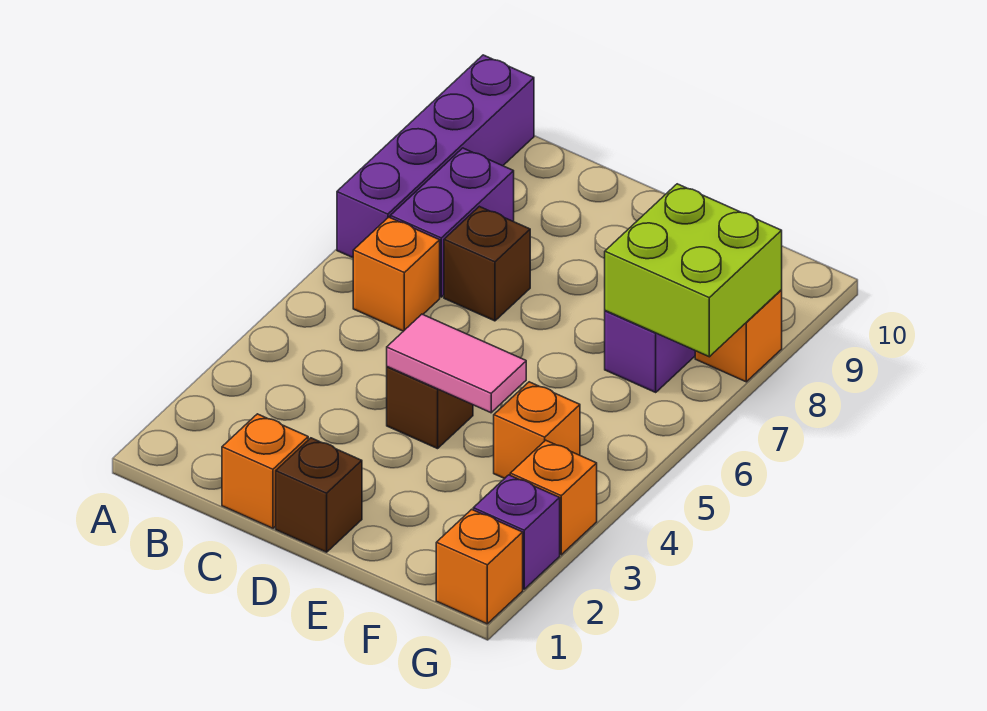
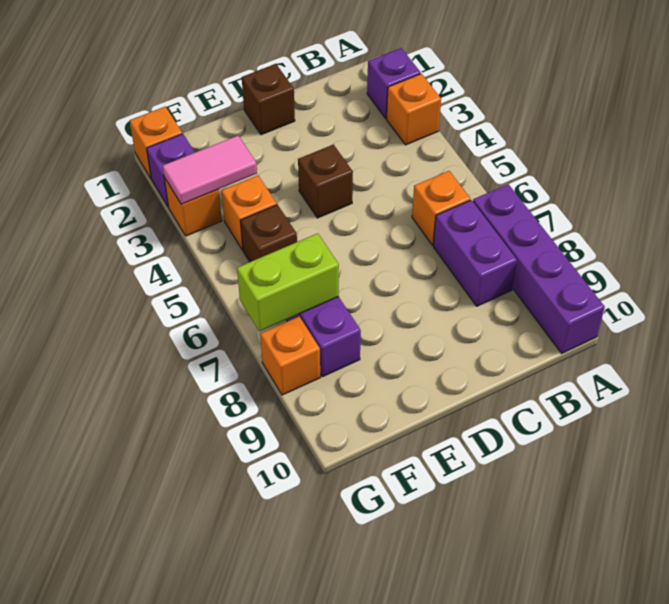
none -> purple brick A2 level 1
orange brick C1 level 1 -> orange brick A3 level 1
brown brick C7 level 1 -> brown brick F5 level 1
pink tile D4:E4 level 2 -> pink tile F3:G3 level 2
lime brick F7:G8 level 2 -> lime brick F7:G7 level 2

